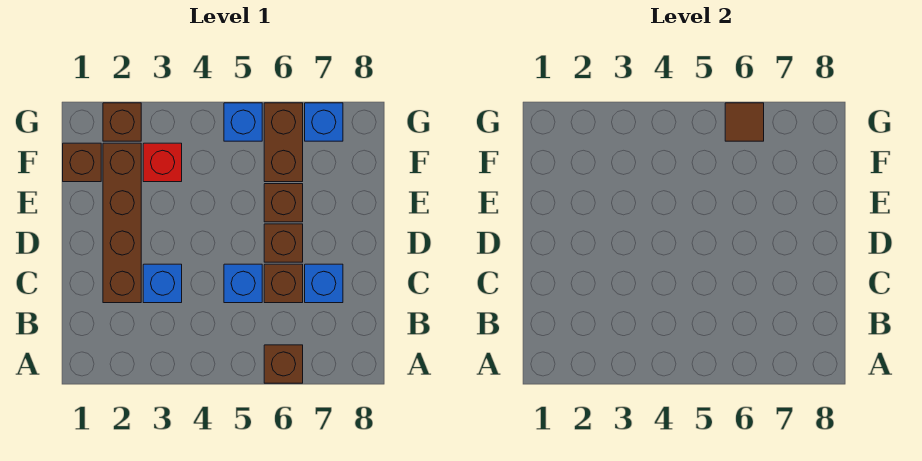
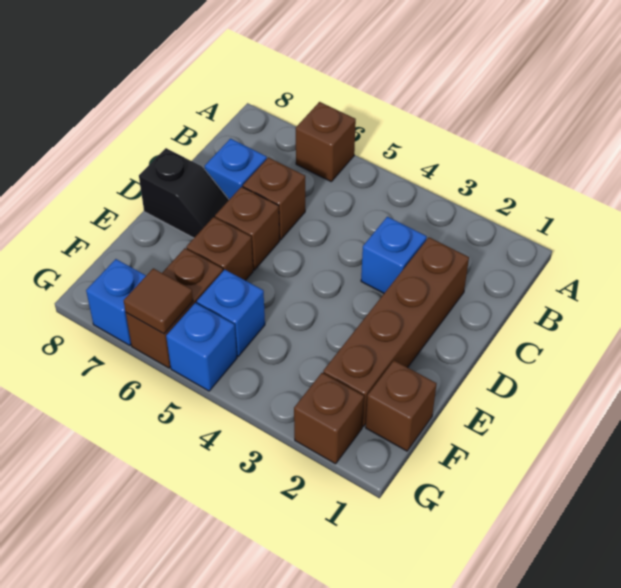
blue brick C5 level 1 -> blue brick F5 level 1
none -> black slope D7:D8 level 1 top 8
red brick F3 level 1 -> none

